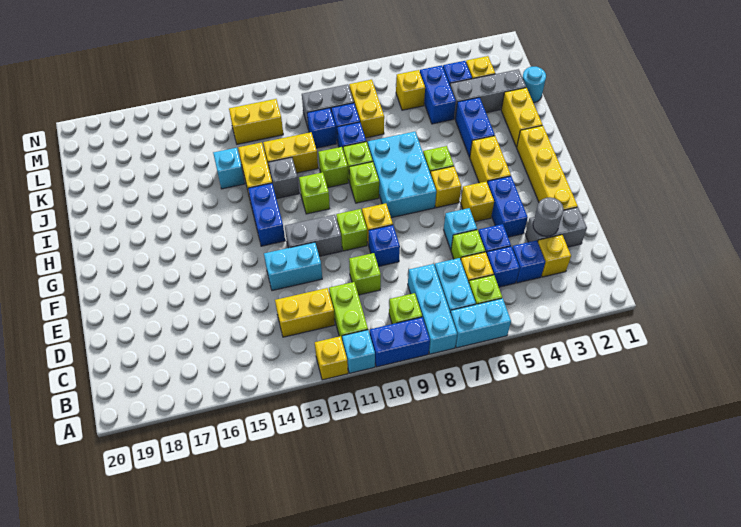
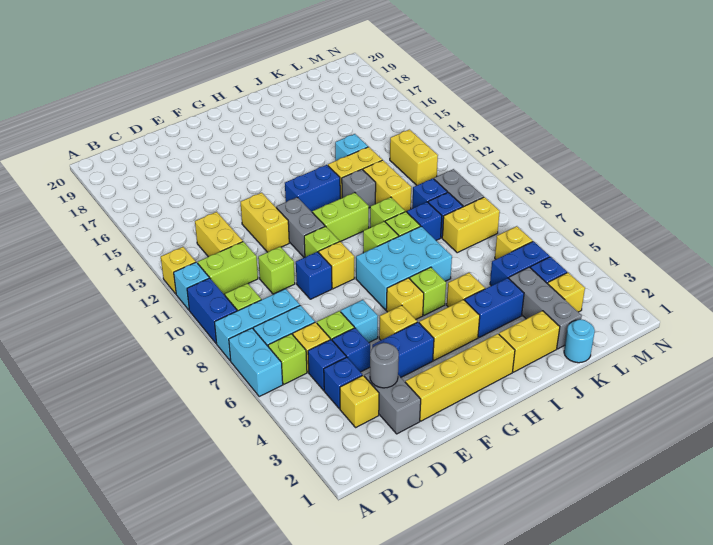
cyan brick E12:E13 level 1 -> yellow brick E12:E13 level 1
lime brick H11 level 1 -> lime brick G11:H11 level 1
none -> yellow brick I5 level 1

